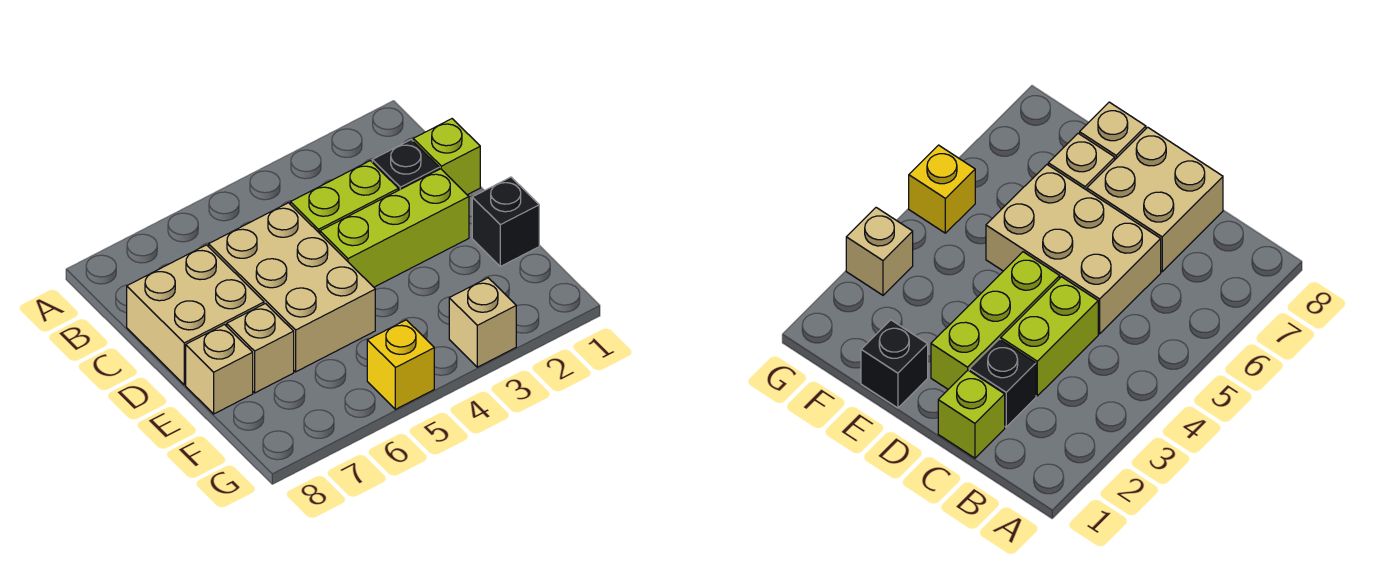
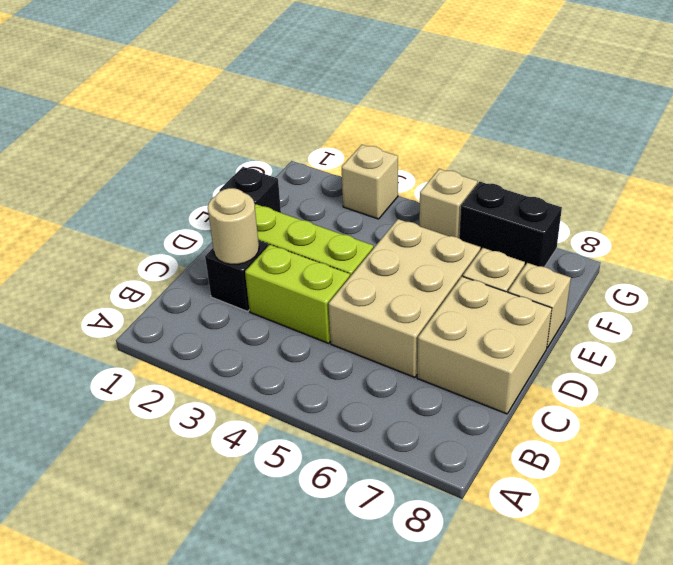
lime brick C1 level 1 -> none
none -> tan round brick C2 level 2
yellow brick G5 level 1 -> tan brick G5 level 1
none -> black brick G6:G7 level 1

